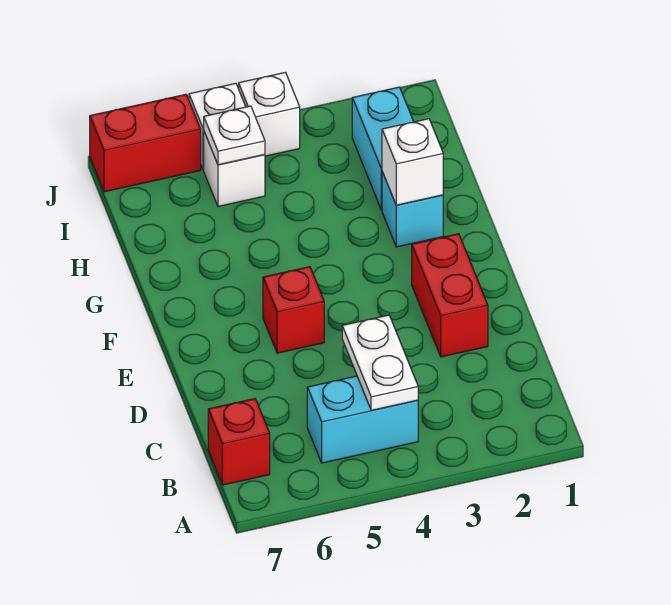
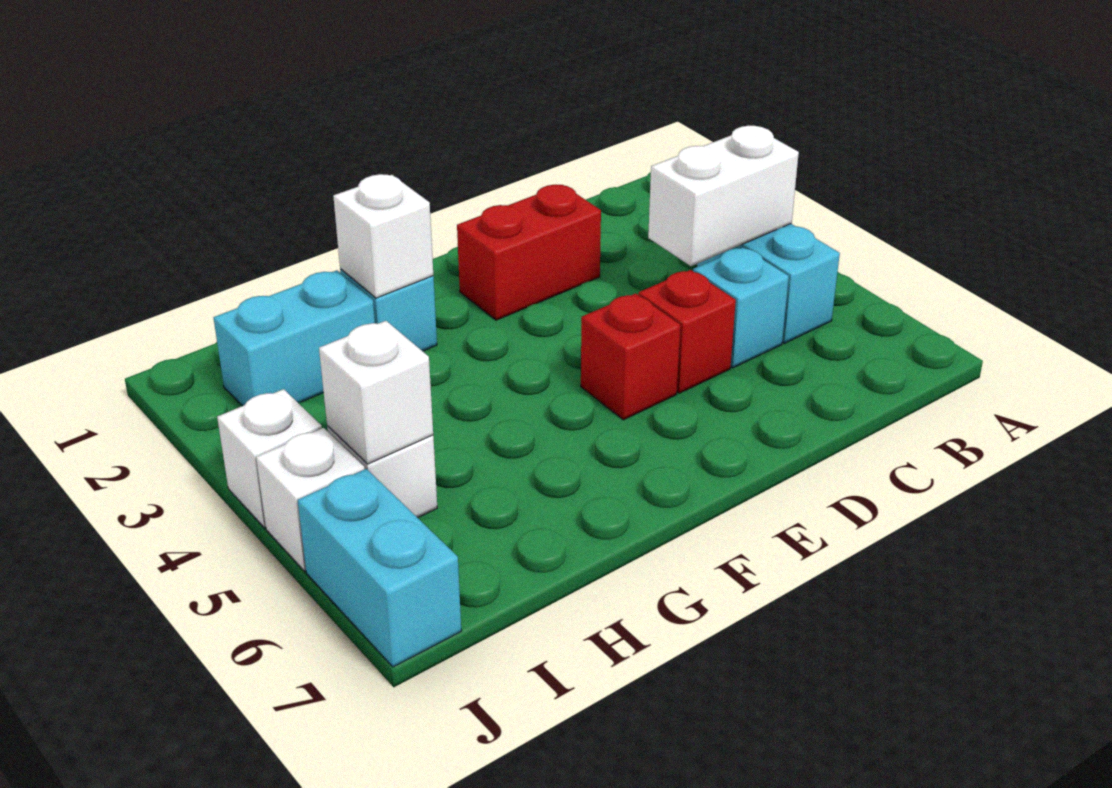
white plate B4:C4 level 2 -> white brick B4:C4 level 2
red brick B7 level 1 -> red brick D5 level 1
none -> cyan brick C5 level 1
white plate I5 level 2 -> white brick I5 level 2
red brick J6:J7 level 1 -> cyan brick J6:J7 level 1

